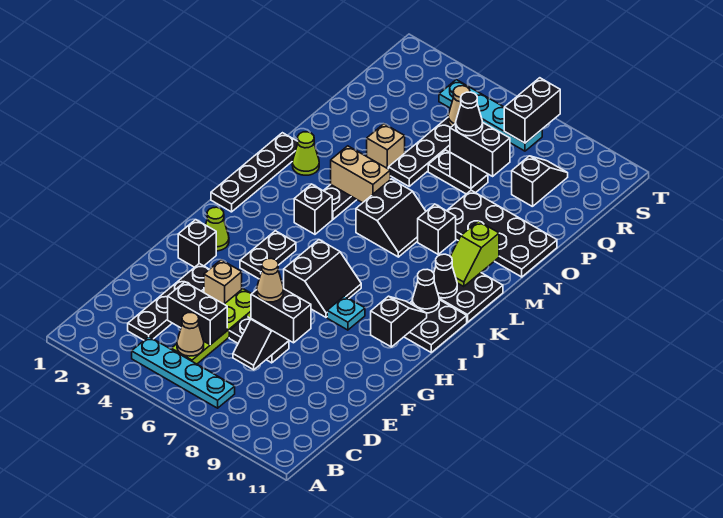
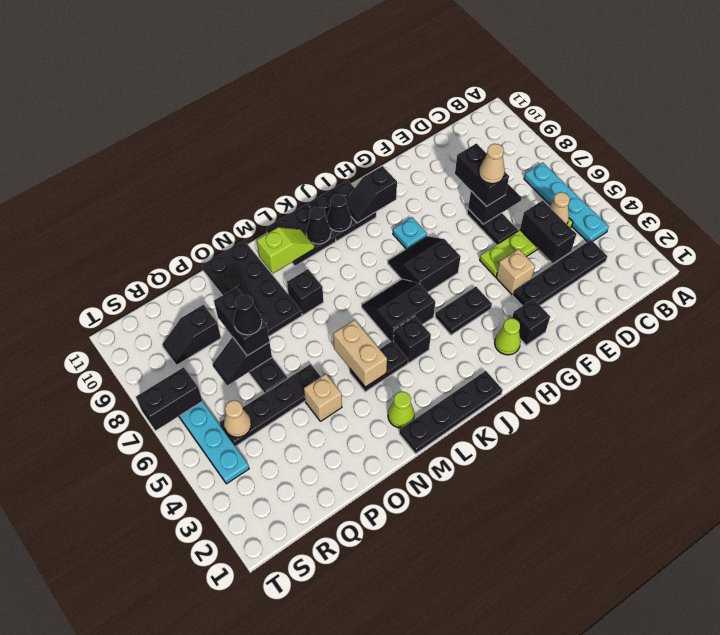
black slope L6:M7 level 1 top 6 -> black slope J5:K6 level 1 top 5

